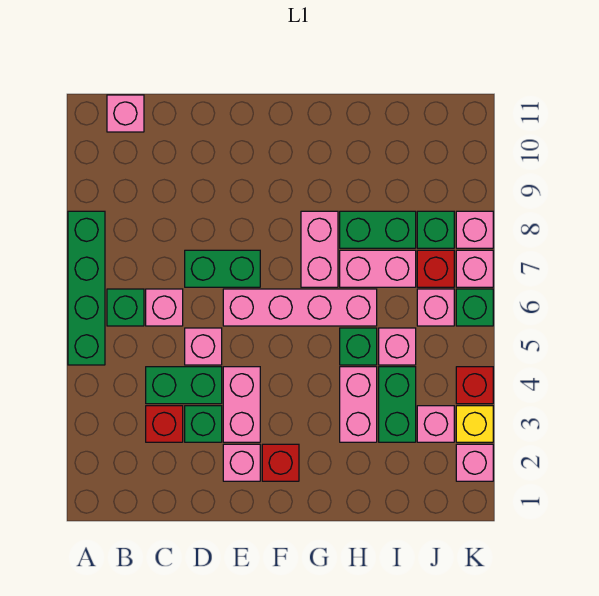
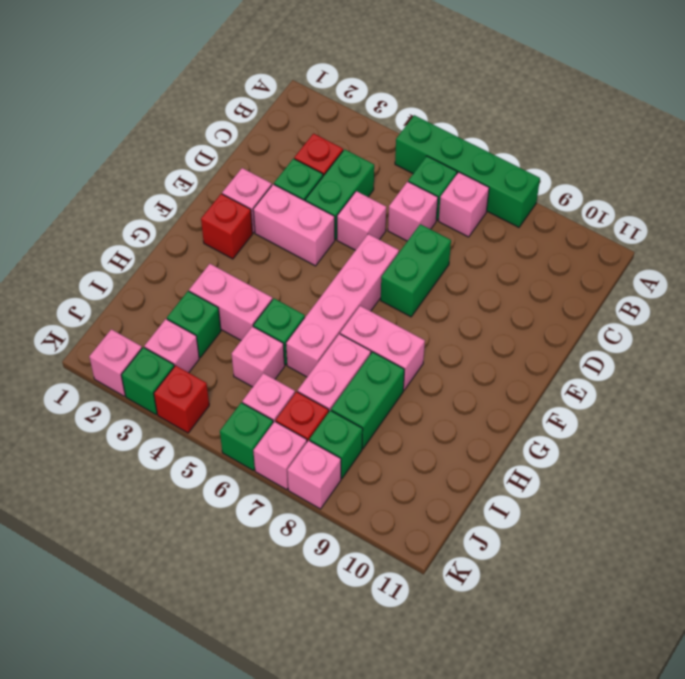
pink brick B11 level 1 -> pink brick B7 level 1
green brick I3:I4 level 1 -> green brick I3 level 1
yellow brick K3 level 1 -> green brick K3 level 1

